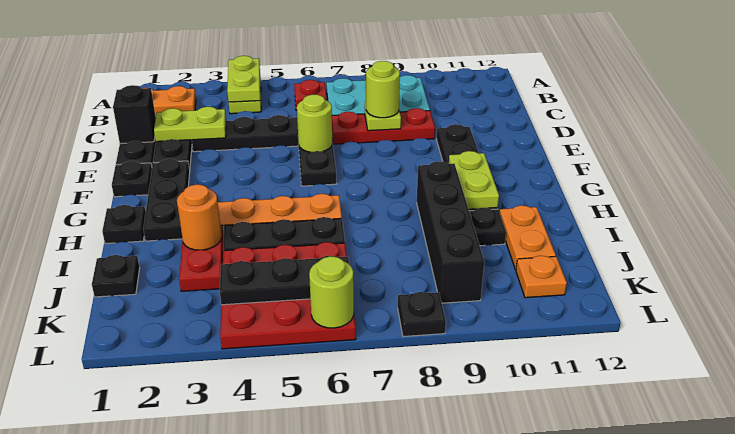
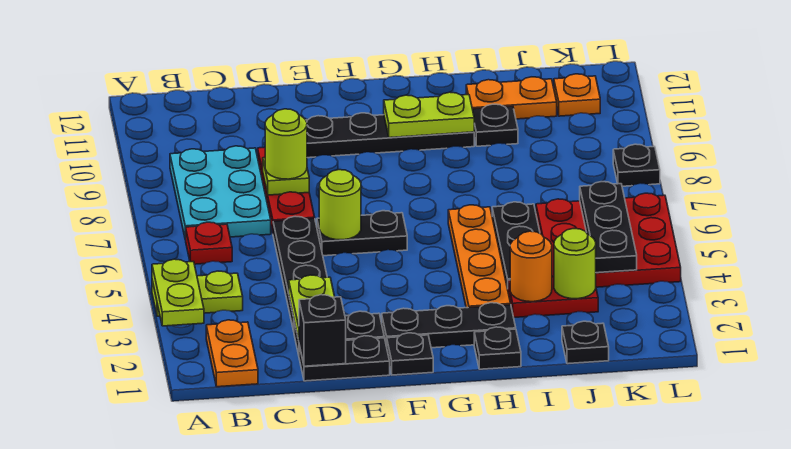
lime plate A4:B4 level 2 -> lime plate A3:A4 level 2
black brick H9:K9 level 1 -> none
lime round brick L6 level 2 -> lime round brick J3 level 2

